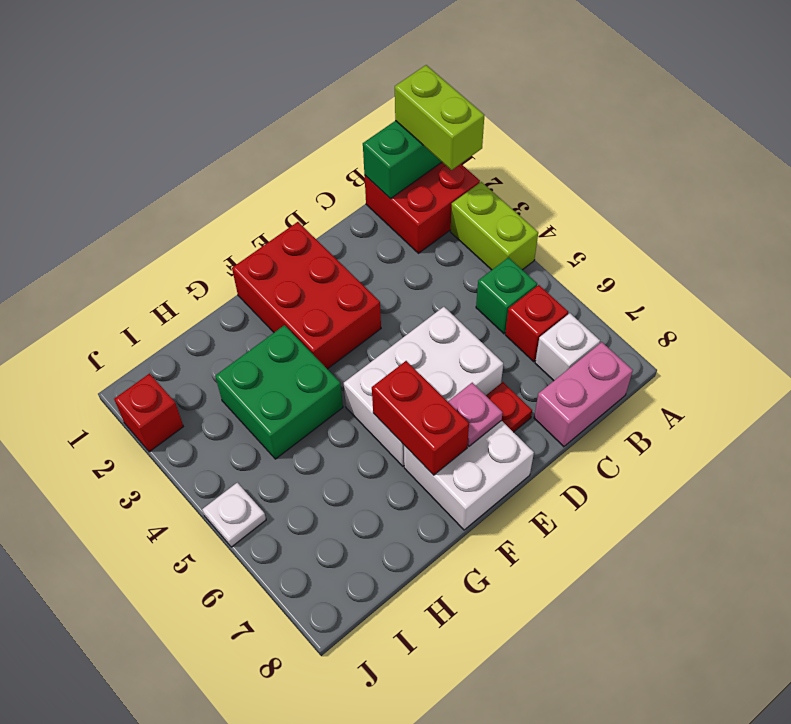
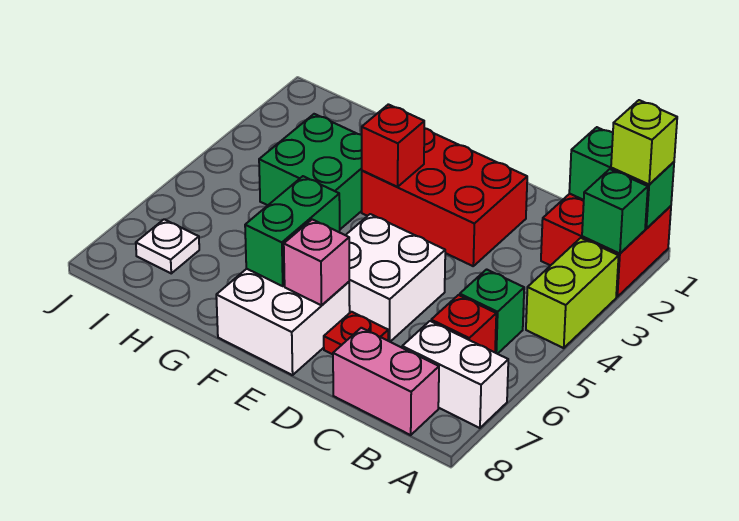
lime brick A1:A2 level 3 -> lime brick A1 level 3
none -> green brick A2 level 2
white brick B7 level 1 -> white brick A7:B7 level 1
white brick D5:F6 level 1 -> white brick D5:E6 level 1
red brick E1:F3 level 1 -> red brick D2:F3 level 1
pink plate E7 level 2 -> pink brick E7 level 2
red brick F6:F7 level 2 -> green brick F6:F7 level 2
red brick J2 level 1 -> red brick F3 level 2
white plate J5 level 1 -> white plate I7 level 1

